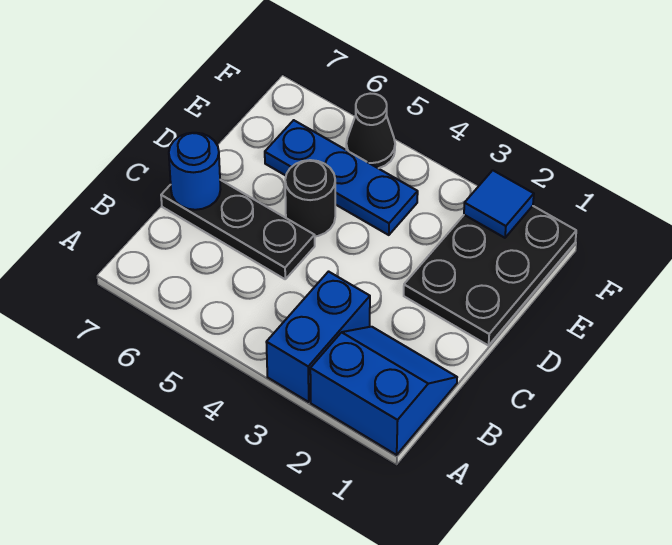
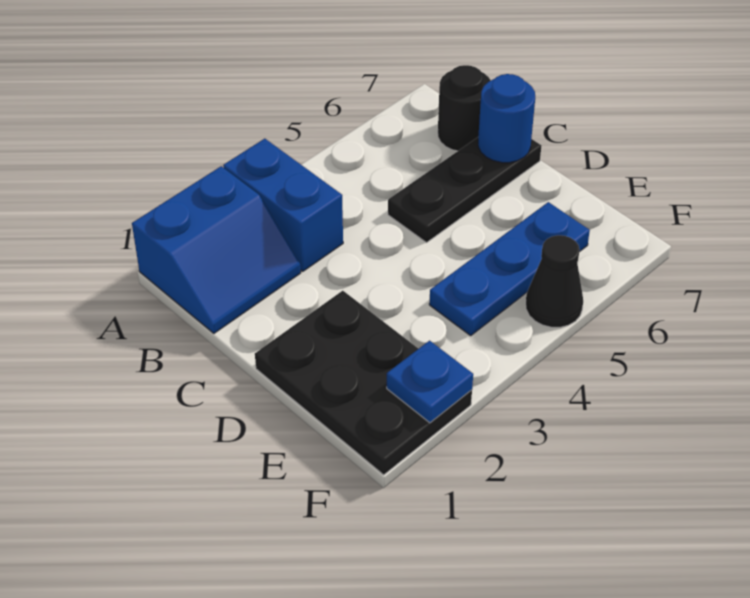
black round brick D5 level 1 -> black round brick B7 level 1
blue tile F2 level 2 -> blue plate F2 level 2

